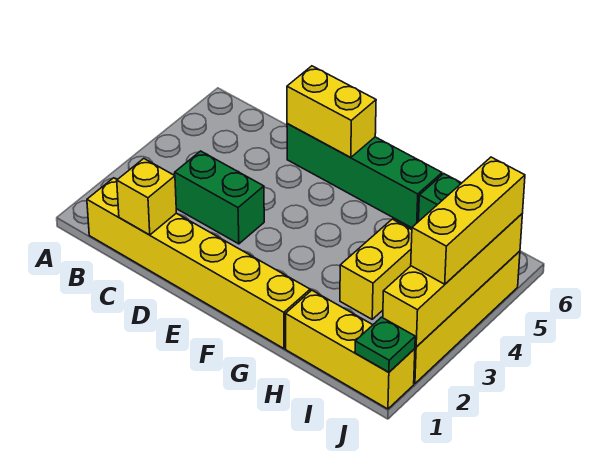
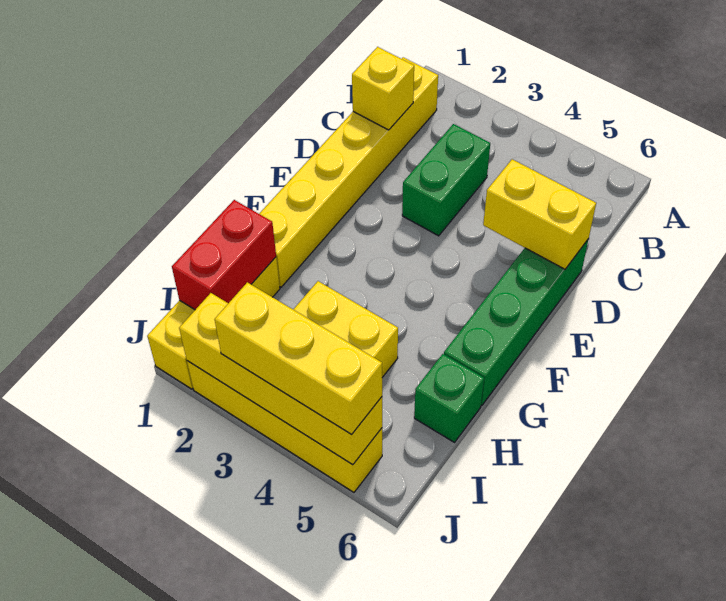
yellow brick D6:E6 level 2 -> yellow brick D5:D6 level 2
none -> red brick H1:I1 level 2
green plate J1 level 2 -> none

